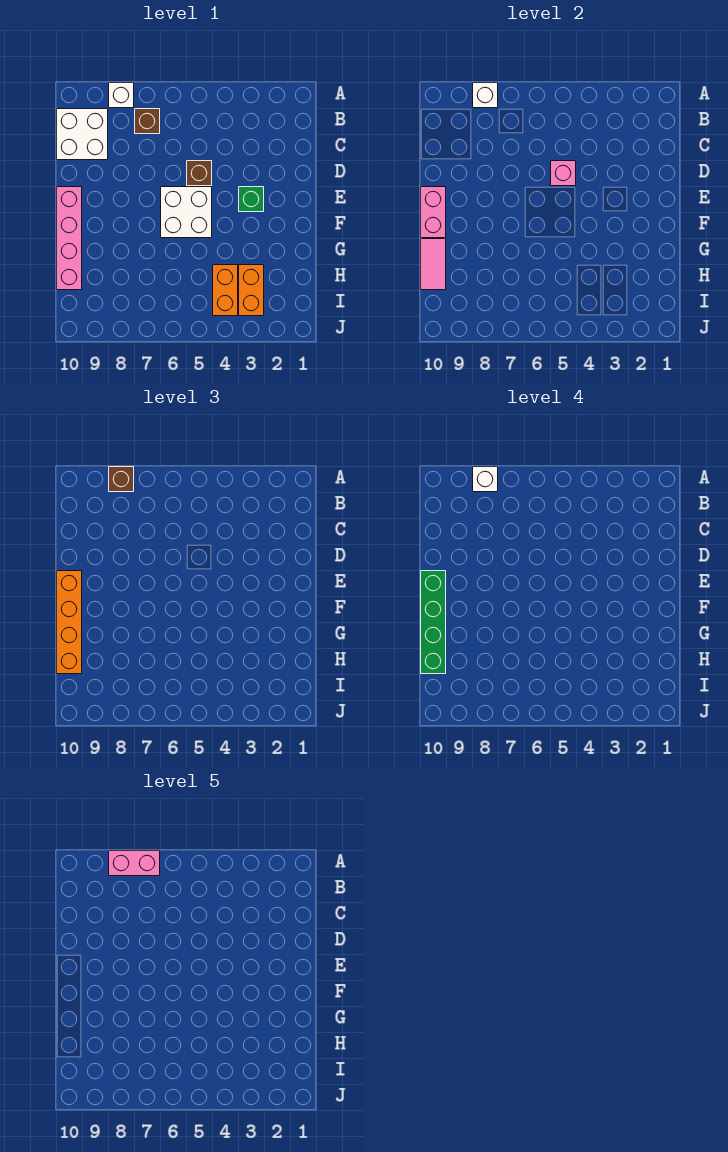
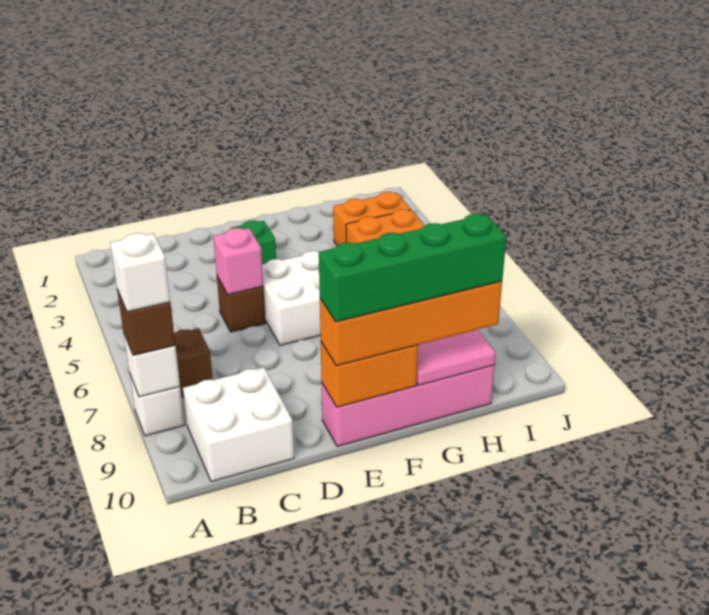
pink brick A7:A8 level 5 -> none
pink brick E10:F10 level 2 -> orange brick E10:F10 level 2

